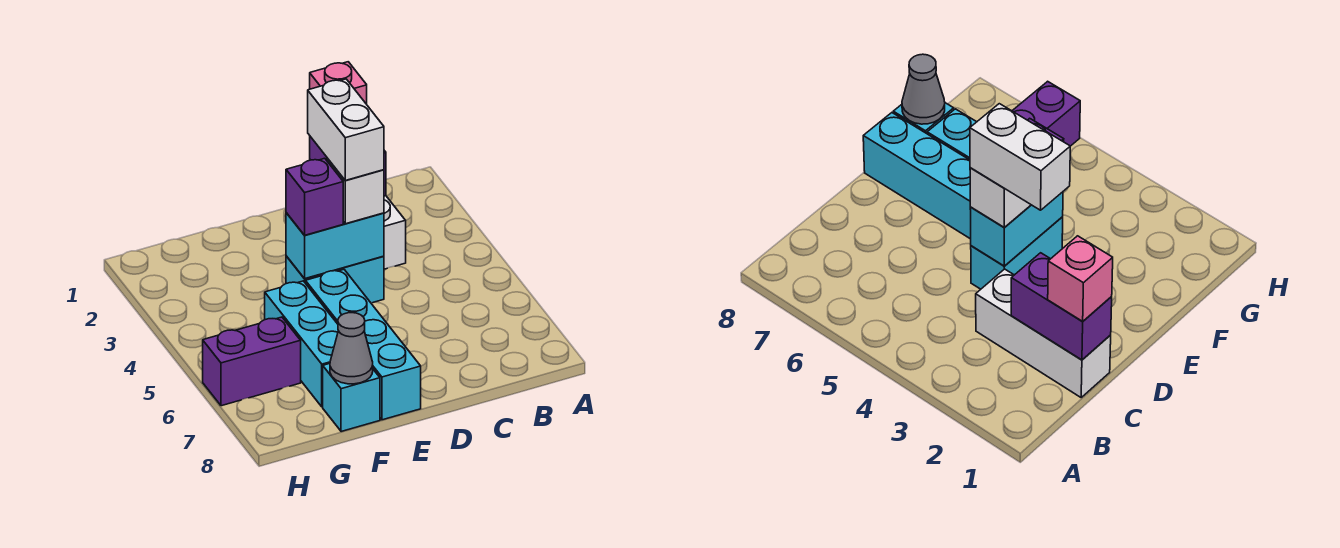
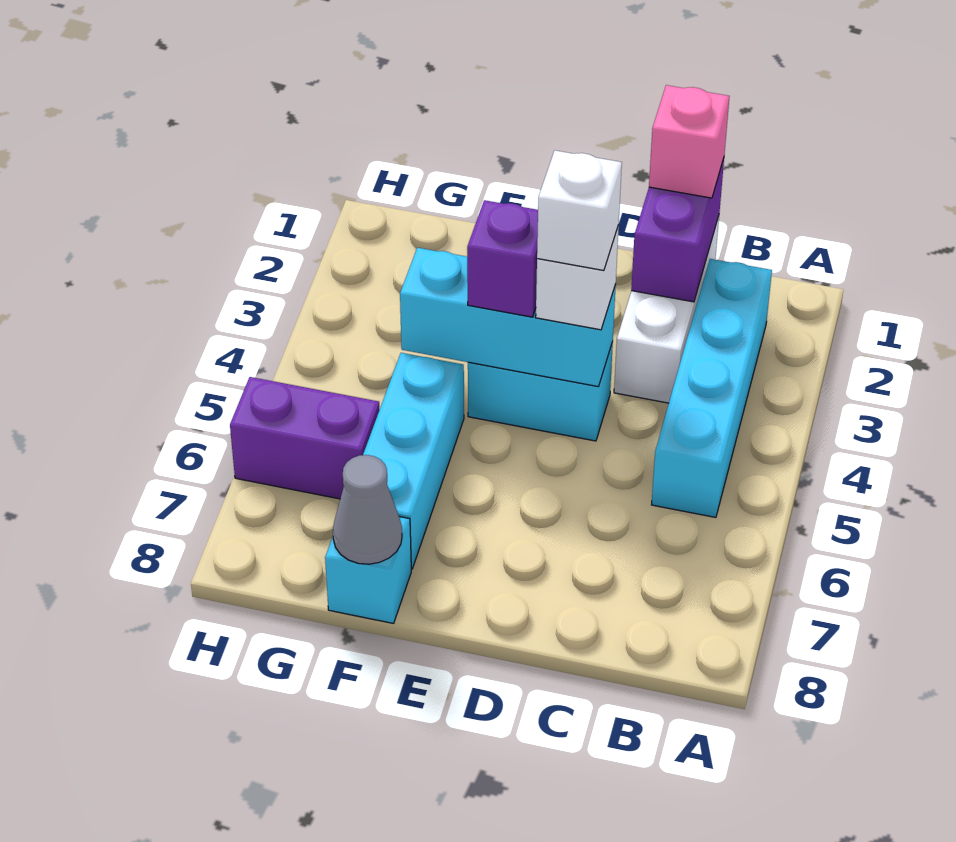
white brick D3:D4 level 4 -> white brick D4 level 4
cyan brick D4:E4 level 2 -> cyan brick D4:F4 level 2
cyan brick E5:E8 level 1 -> cyan brick B2:B5 level 1

